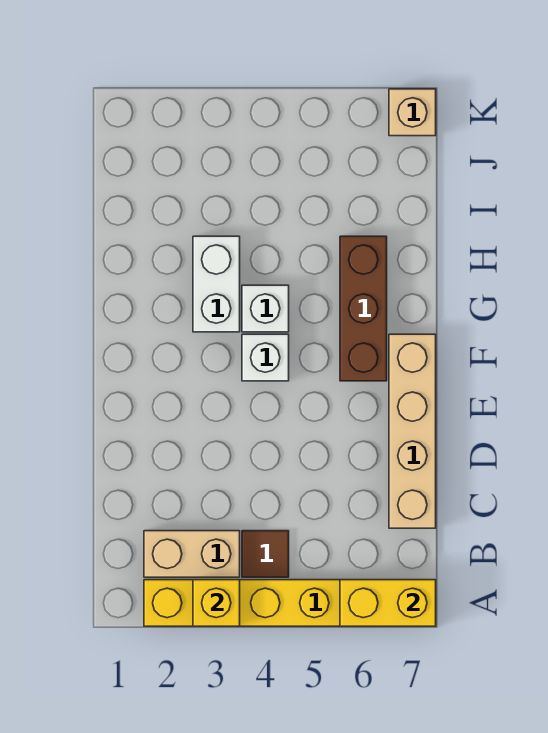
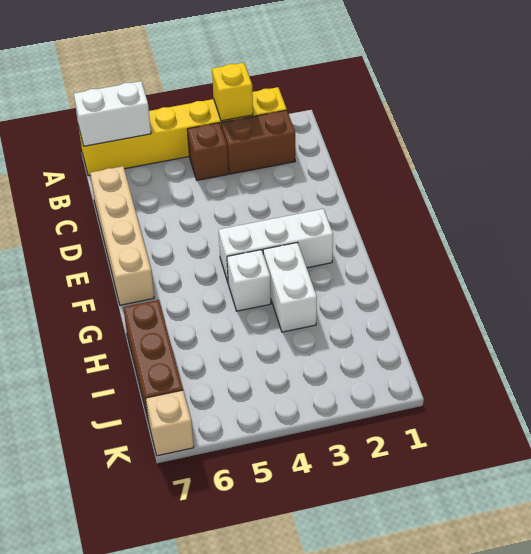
yellow brick A6:A7 level 2 -> white brick A6:A7 level 2
tan brick B2:B3 level 1 -> brown brick B2:B3 level 1
brown tile B4 level 1 -> brown brick B4 level 1
white brick F4 level 1 -> white brick F2:F4 level 1
brown brick F6:H6 level 1 -> brown brick H7:J7 level 1

